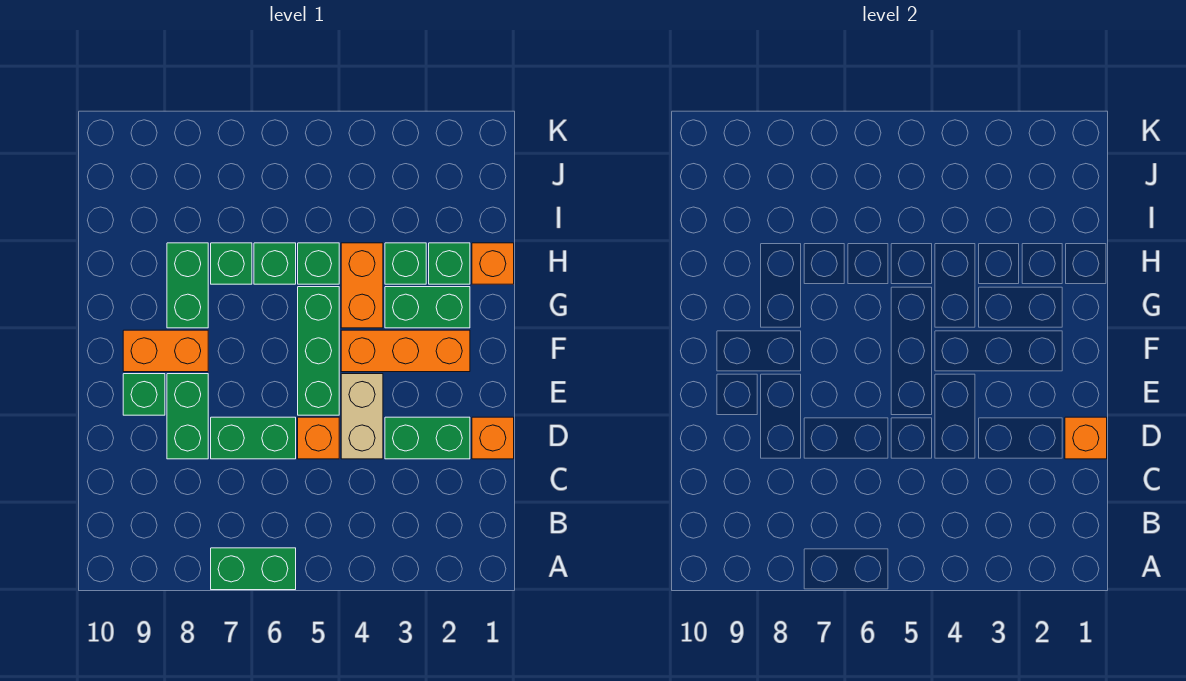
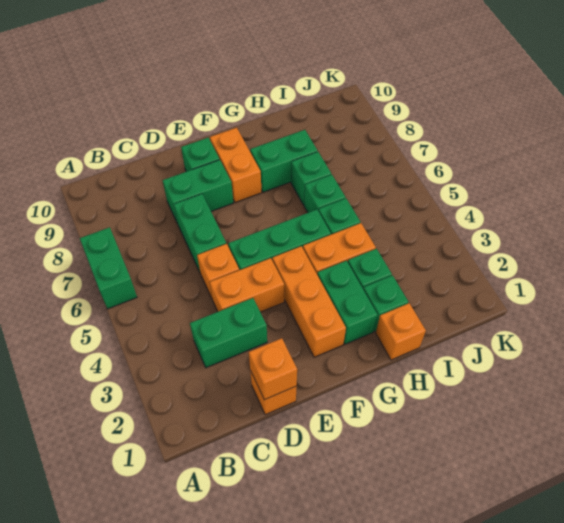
green brick D2:D3 level 1 -> green brick C3:D3 level 1
tan brick D4:E4 level 1 -> orange brick D4:E4 level 1

